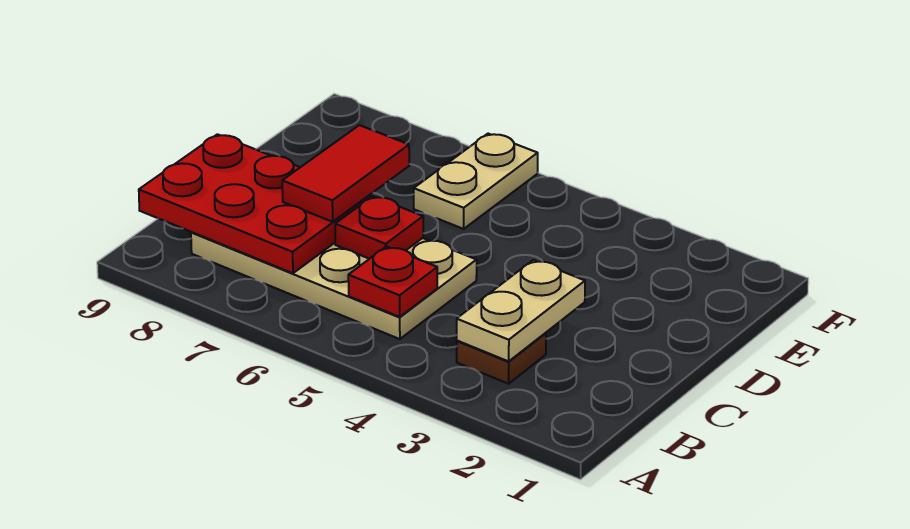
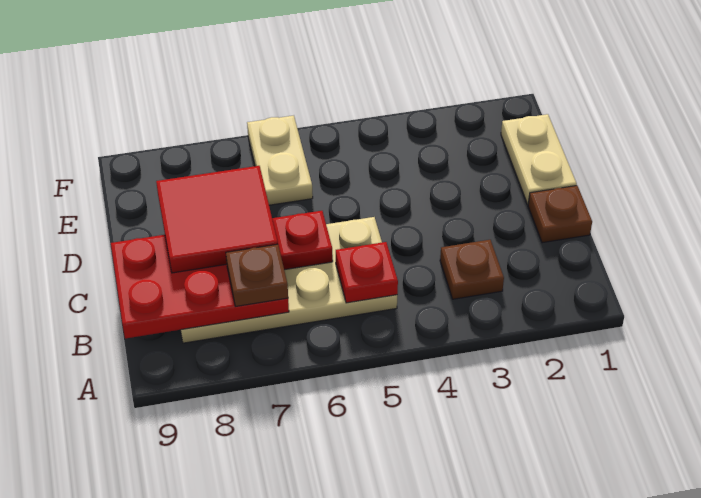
tan plate B3:C3 level 2 -> tan plate D1:E1 level 1
none -> brown plate B7 level 3
none -> brown plate C1 level 1
red tile C7:D7 level 3 -> red tile C7:D8 level 3

